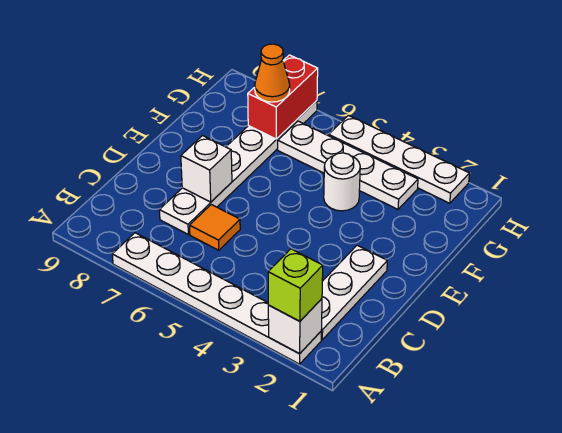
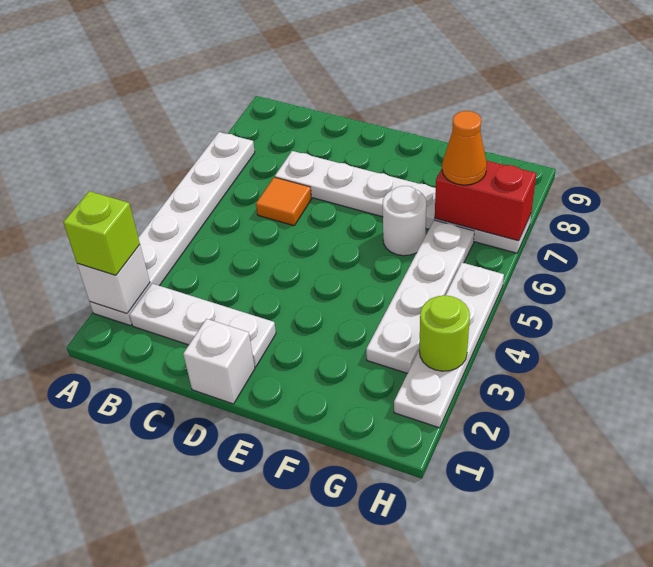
white brick D7 level 2 -> white brick D1 level 1
white round brick F4 level 1 -> white round brick F6 level 1
none -> lime round brick H3 level 2

